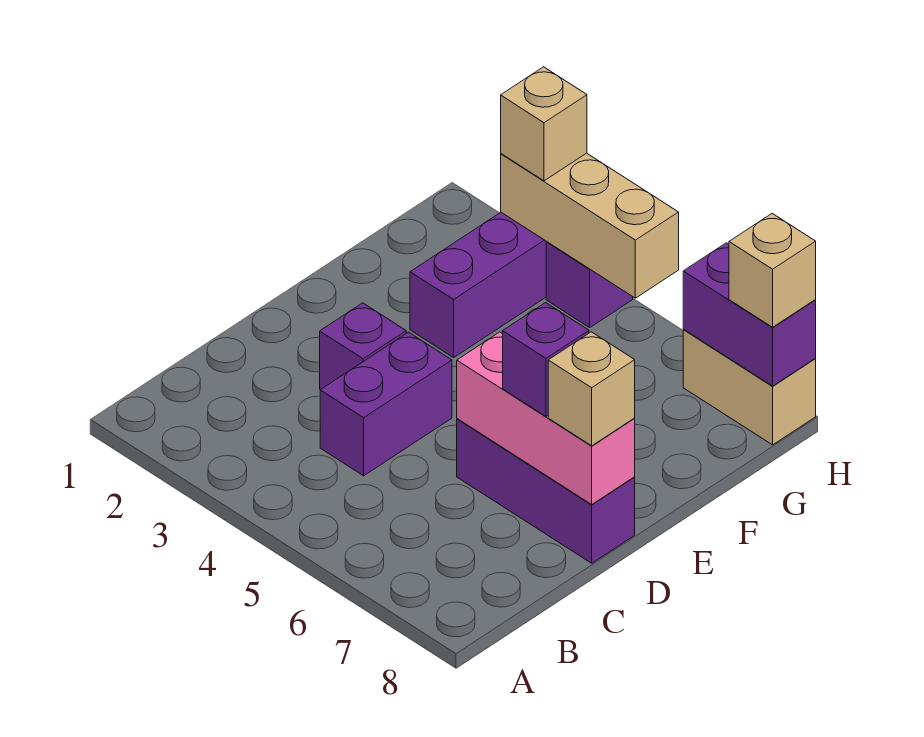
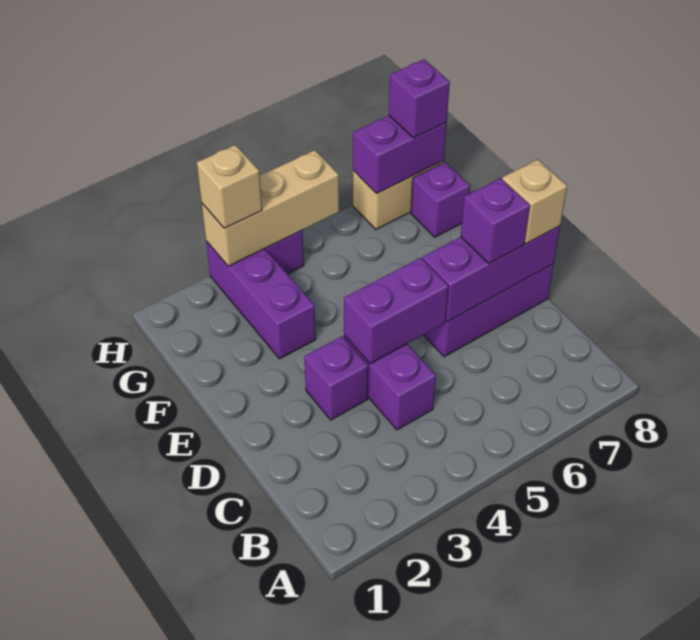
none -> purple brick D4:D5 level 2
pink brick D6:D8 level 2 -> purple brick D6:D8 level 2
none -> purple brick G8 level 1
tan brick H8 level 3 -> purple brick H8 level 3

